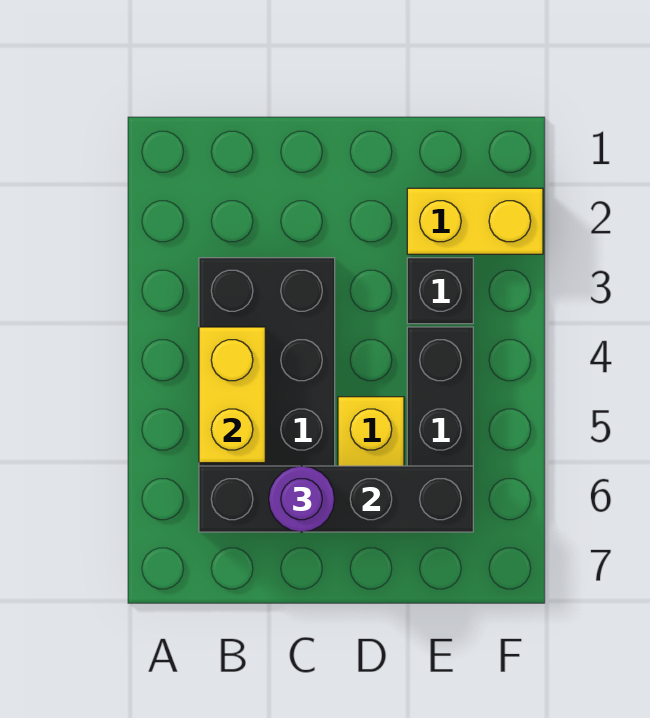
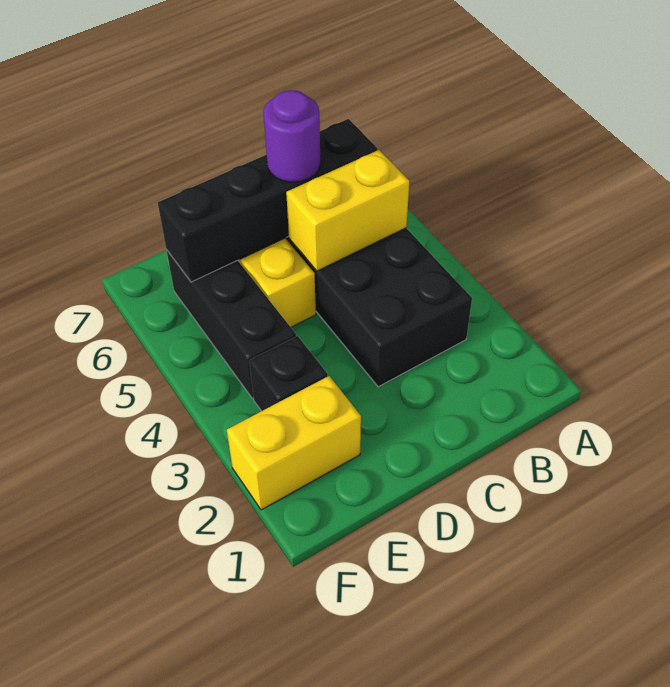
yellow brick B4:B5 level 2 -> yellow brick B5:C5 level 2

